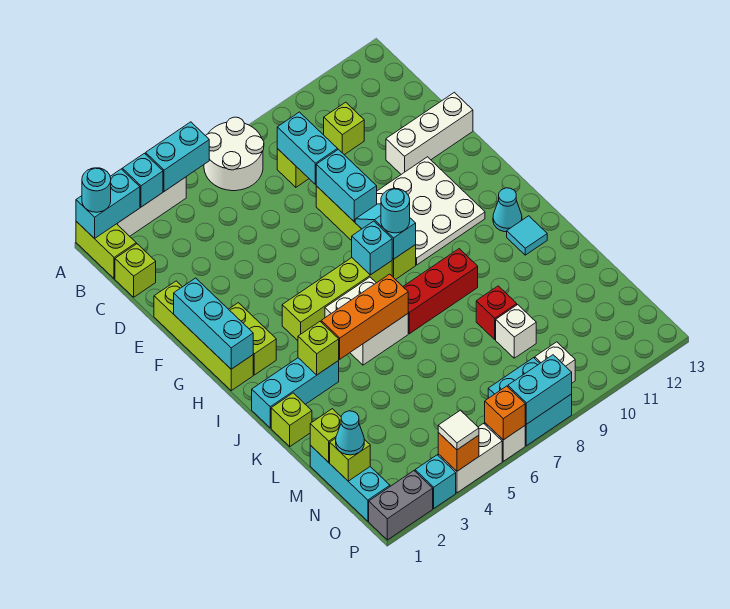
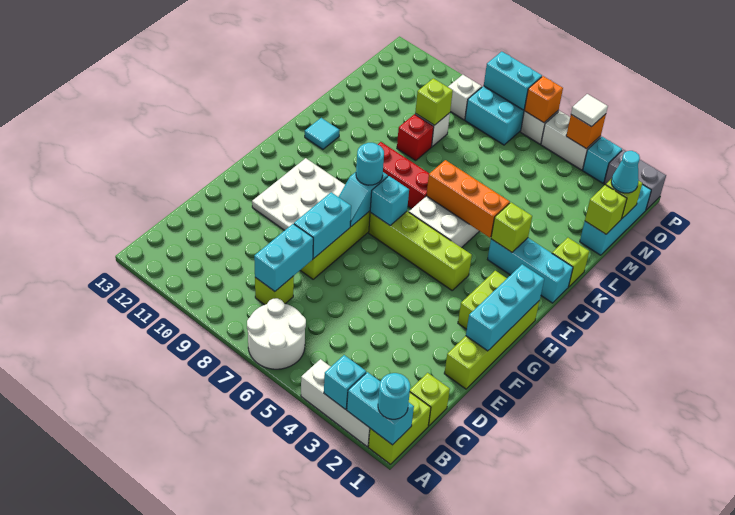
cyan brick A4:A5 level 2 -> none
lime brick C10 level 1 -> lime brick M9 level 2
white brick E11:E13 level 1 -> none
cyan cone I12 level 1 -> none

